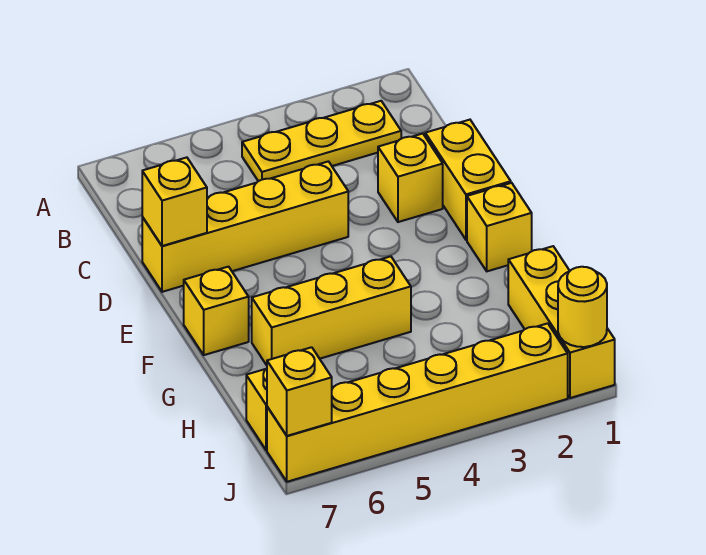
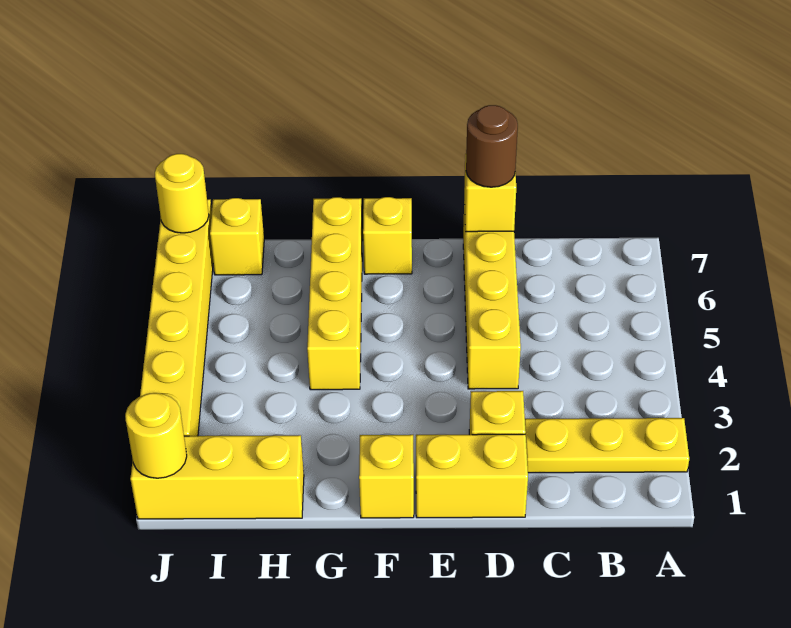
yellow plate B2:B4 level 1 -> yellow plate A2:C2 level 1
none -> brown round brick D7 level 3
yellow brick G4:G6 level 1 -> yellow brick G4:G7 level 1
yellow brick J7 level 2 -> yellow round brick J7 level 2

